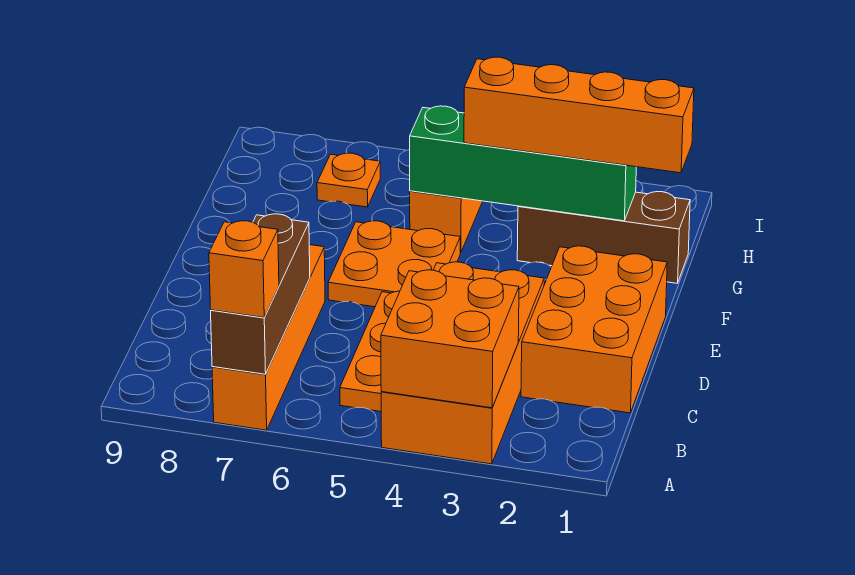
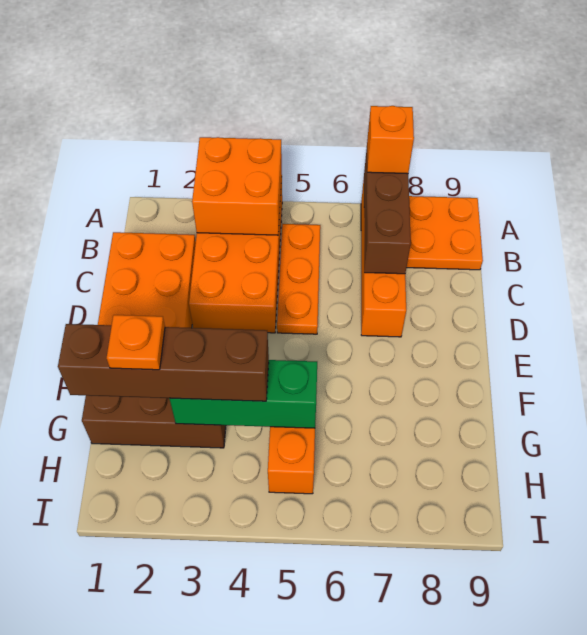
orange plate E5:F6 level 1 -> orange plate A8:B9 level 1
orange brick G1:G4 level 3 -> brown brick G1:G4 level 3
green brick G2:G5 level 2 -> green brick G3:G5 level 2
orange plate H7 level 1 -> orange plate G2 level 4

